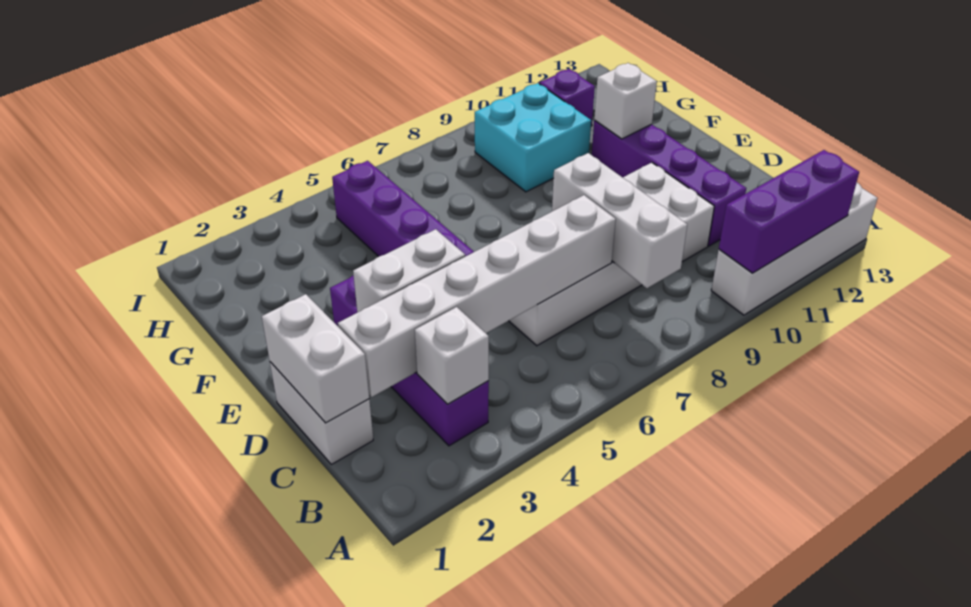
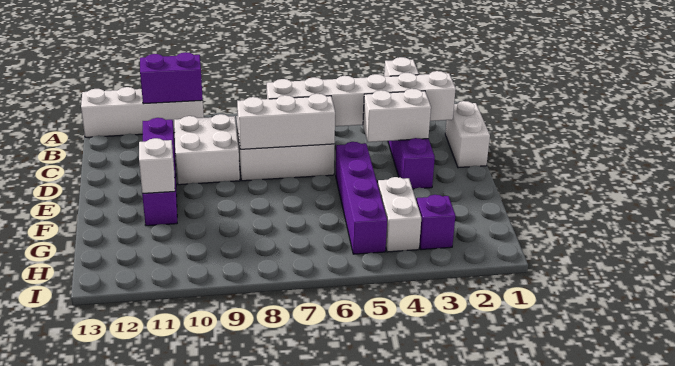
purple brick A10:A12 level 2 -> purple brick A10:A11 level 2
white brick B8:D8 level 2 -> white brick D6:D8 level 2
white brick C1:D1 level 2 -> white brick G4:H4 level 1
cyan brick G9:H10 level 1 -> none
purple brick H11 level 1 -> purple brick H3 level 1

